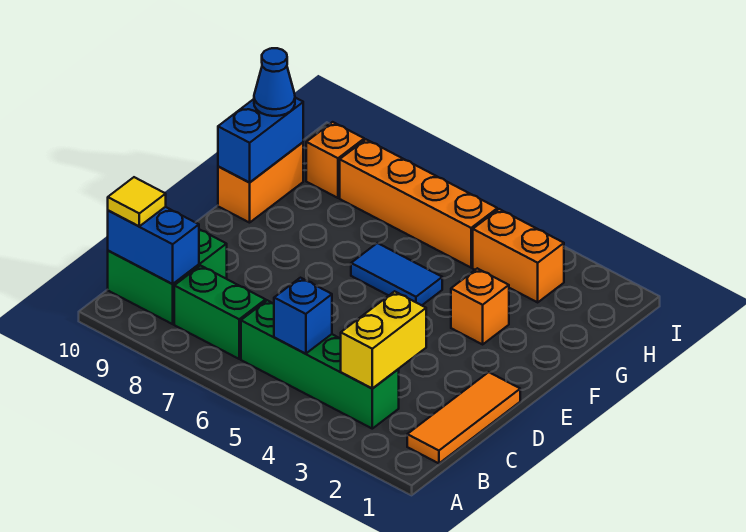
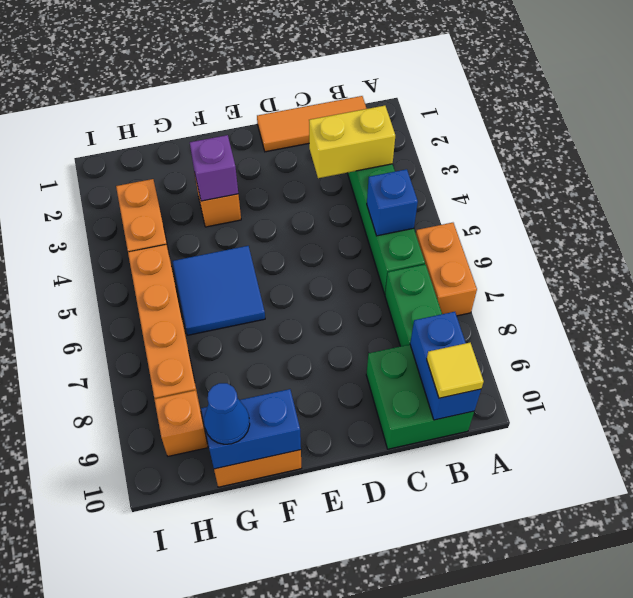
none -> orange brick A6:A7 level 1
none -> purple brick F3 level 2
blue tile F5:F6 level 1 -> blue tile F5:G6 level 1

